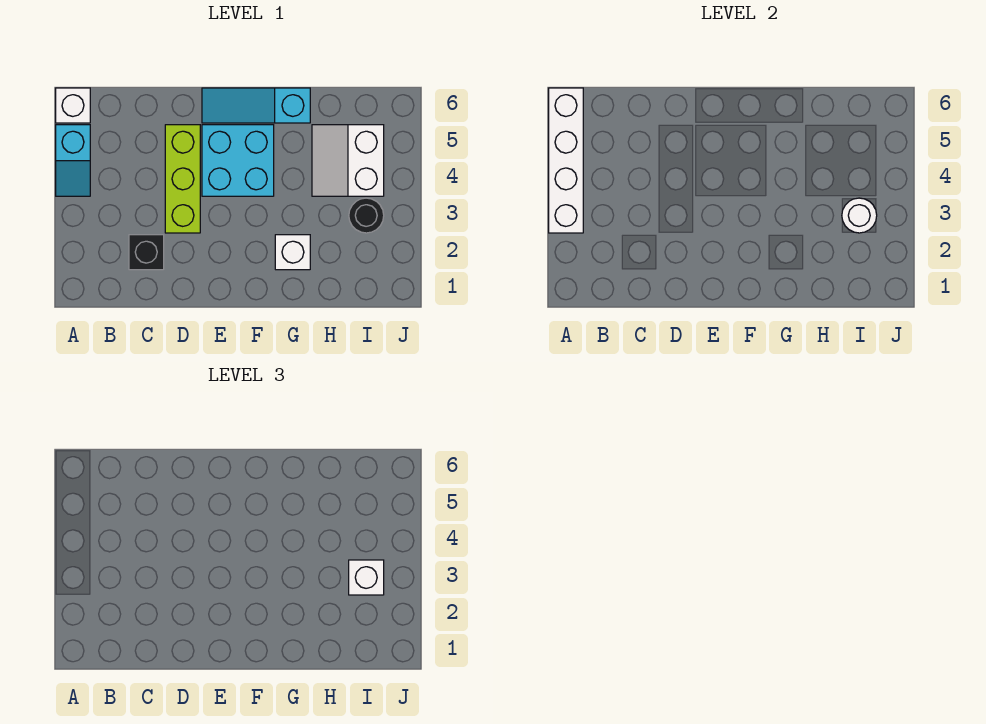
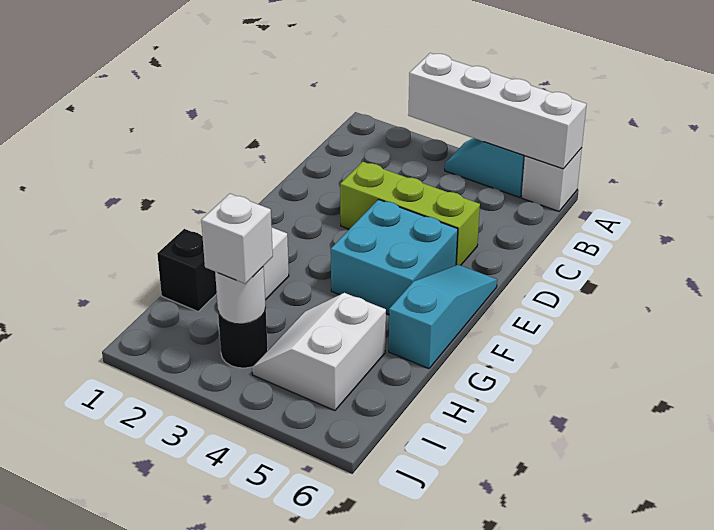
black brick C2 level 1 -> black brick H1 level 1
white slope H4:I5 level 1 top I -> white slope H4:I5 level 1 top 5

